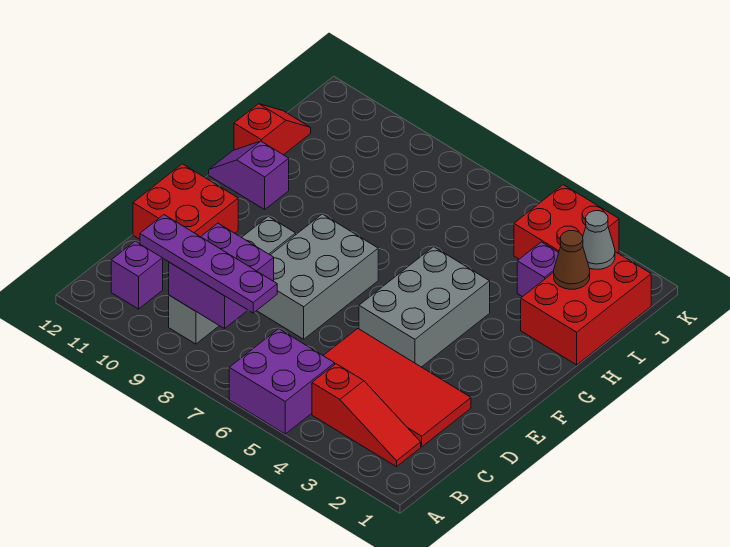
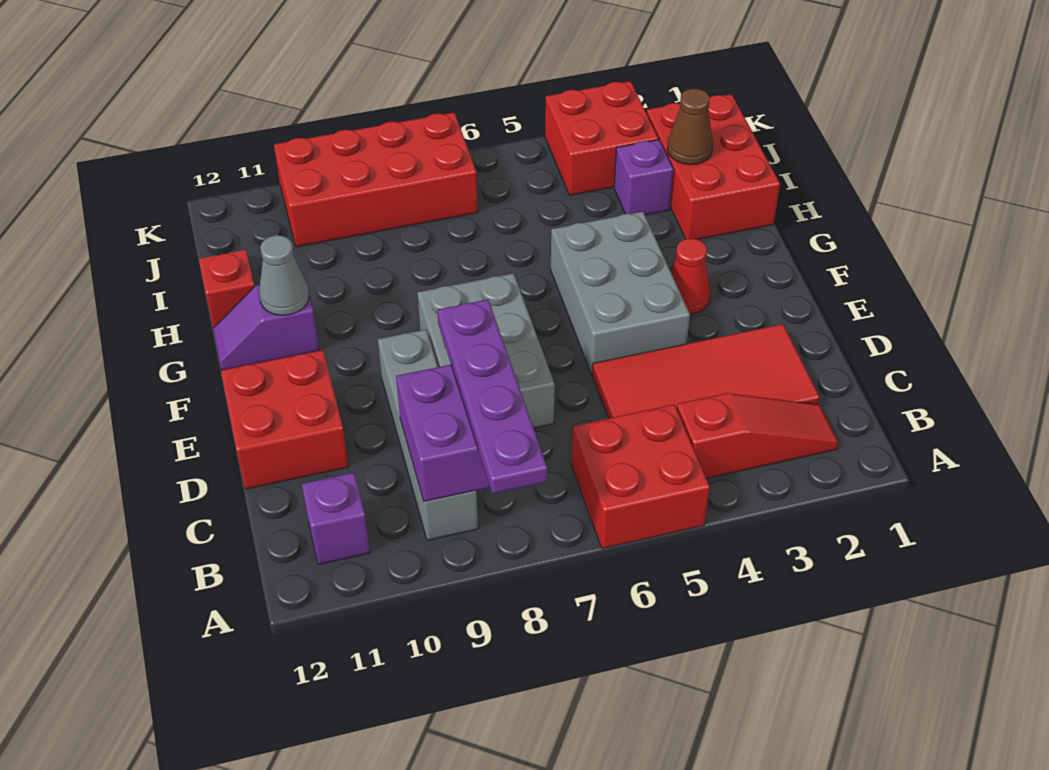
purple brick A5:B6 level 1 -> red brick A5:B6 level 1
purple plate B7:B10 level 3 -> purple plate A8:D8 level 3
none -> red cone F3 level 1
grey cone J2 level 2 -> grey cone G11 level 2
none -> red brick J7:K10 level 1

